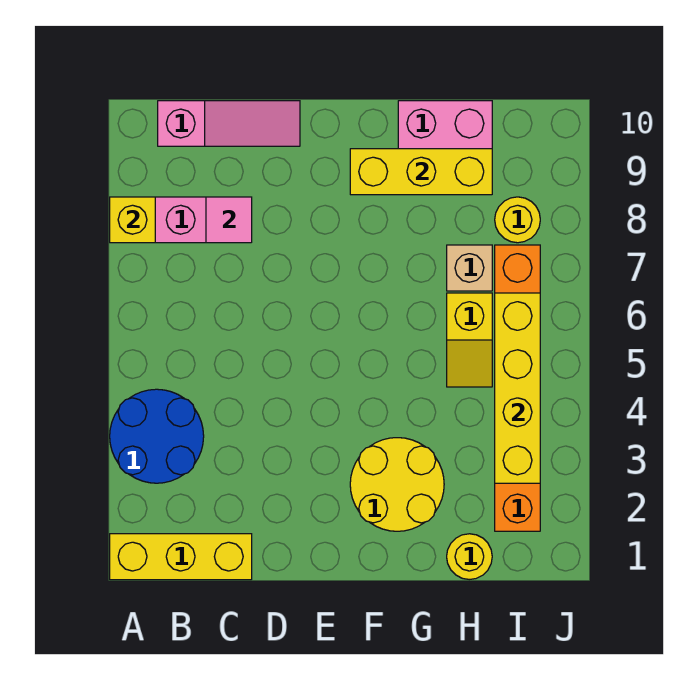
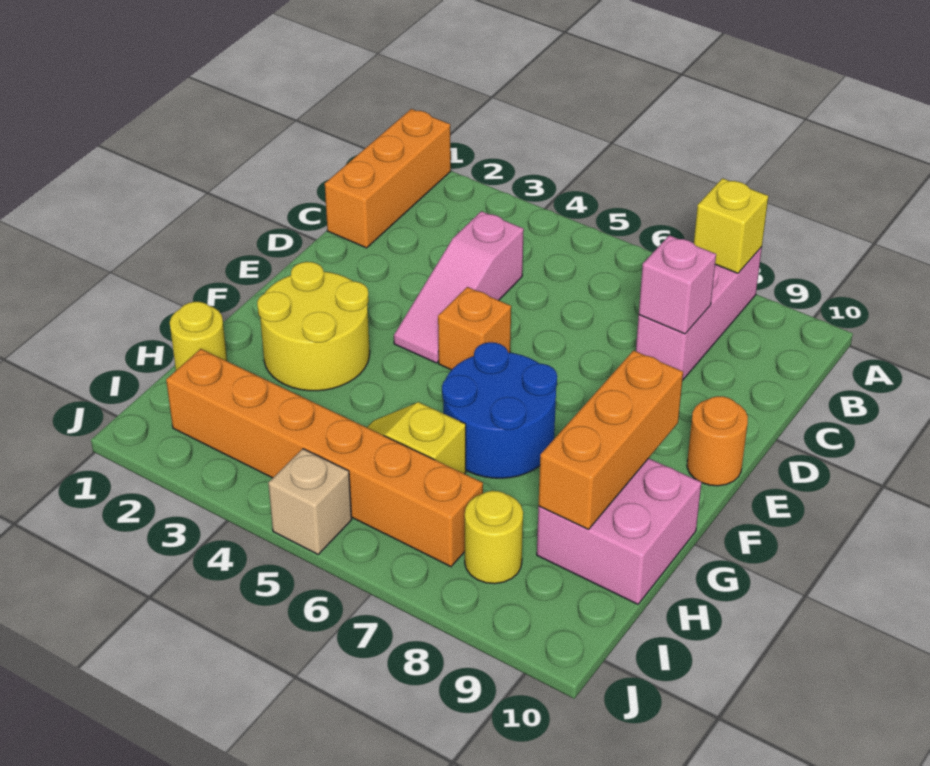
yellow brick A1:C1 level 1 -> orange brick A1:C1 level 1
blue round brick A3:B4 level 1 -> blue round brick F6:G7 level 1
pink slope B10:D10 level 1 top B -> pink slope C4:E4 level 1 top C
pink tile C8 level 2 -> pink brick C8 level 2
none -> orange brick E5 level 1
none -> orange round brick E10 level 1
yellow brick F9:H9 level 2 -> orange brick F9:H9 level 2
tan brick H7 level 1 -> tan brick J5 level 1
yellow brick I3:I6 level 2 -> none

